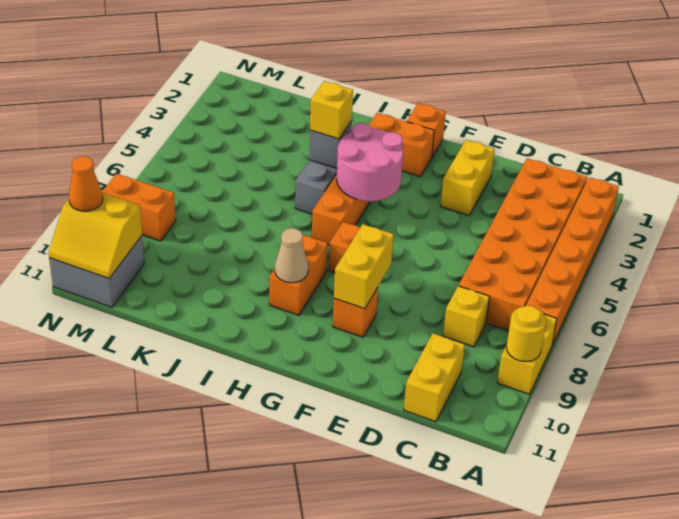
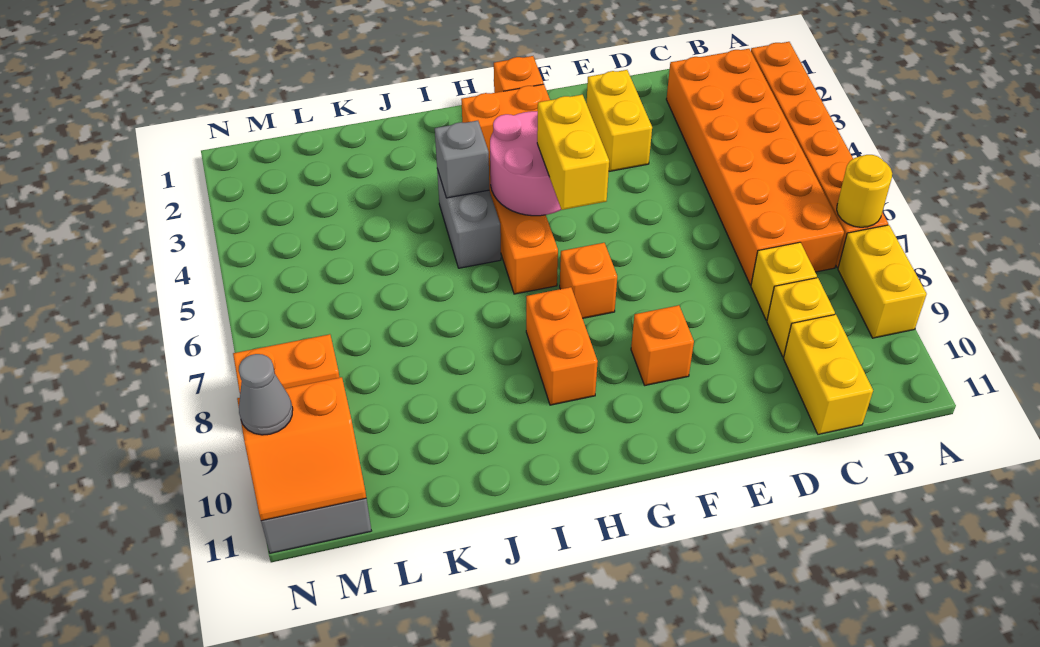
yellow round brick A9 level 2 -> yellow round brick A7 level 2
yellow brick F8:F9 level 2 -> yellow brick G5:G6 level 3
tan cone H9 level 2 -> none
yellow brick I4 level 3 -> yellow brick C9 level 1
yellow slope M10:N11 level 2 top 10 -> orange slope M10:N11 level 2 top 10
orange cone N10 level 3 -> grey cone N10 level 3

